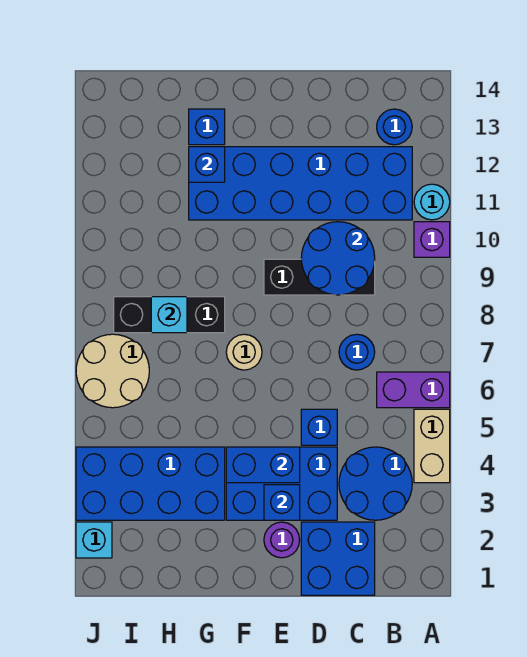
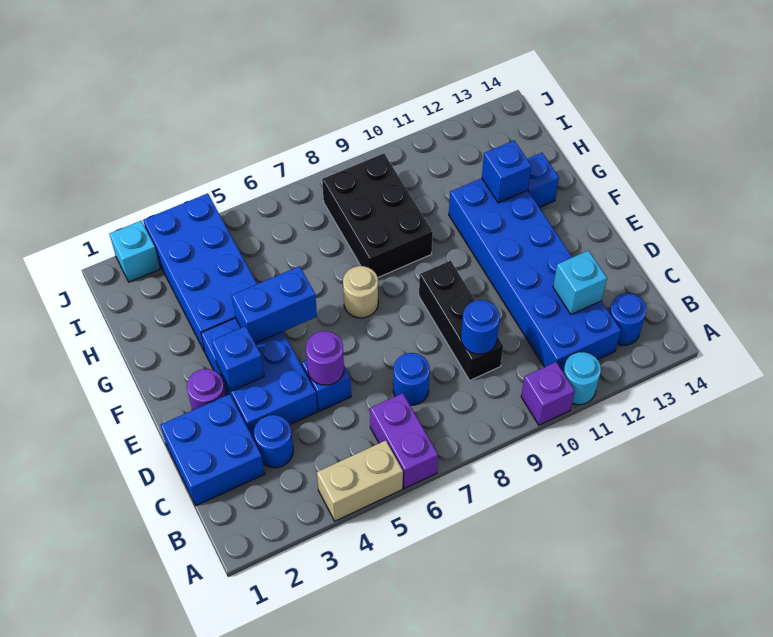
blue round brick B3:C4 level 1 -> blue round brick C3 level 1
blue round brick C9:D10 level 2 -> blue round brick C9 level 2
none -> purple round brick D5 level 2
blue brick E4:F4 level 2 -> blue brick F4:F5 level 2
black brick G8:I8 level 1 -> black brick G8:I9 level 1
cyan brick H8 level 2 -> cyan brick C12 level 2
tan round brick I6:J7 level 1 -> none

